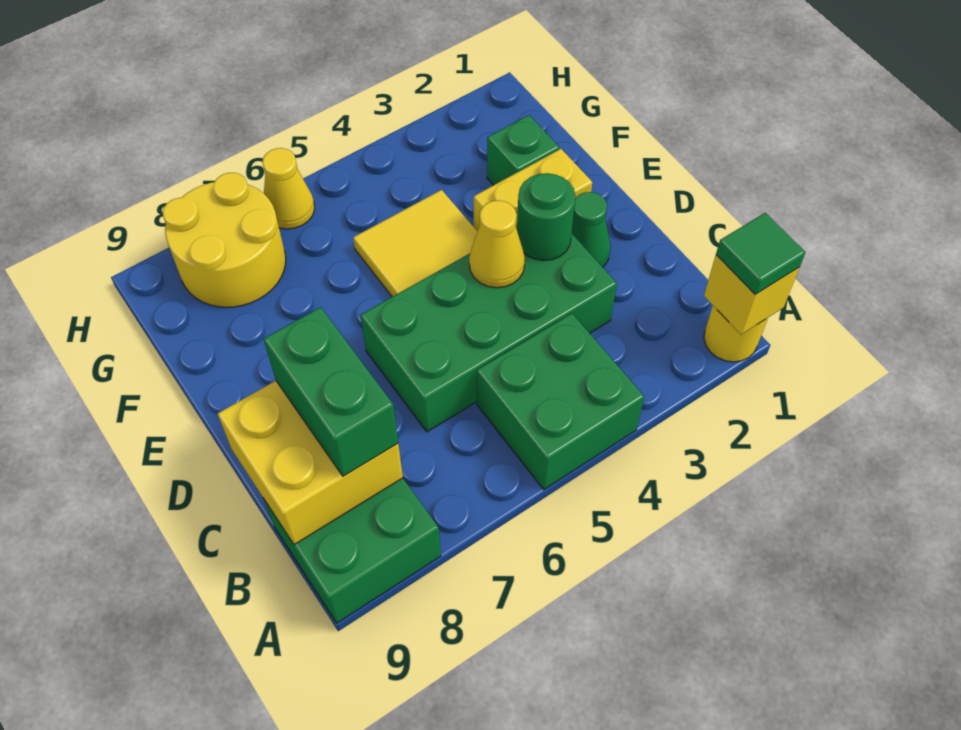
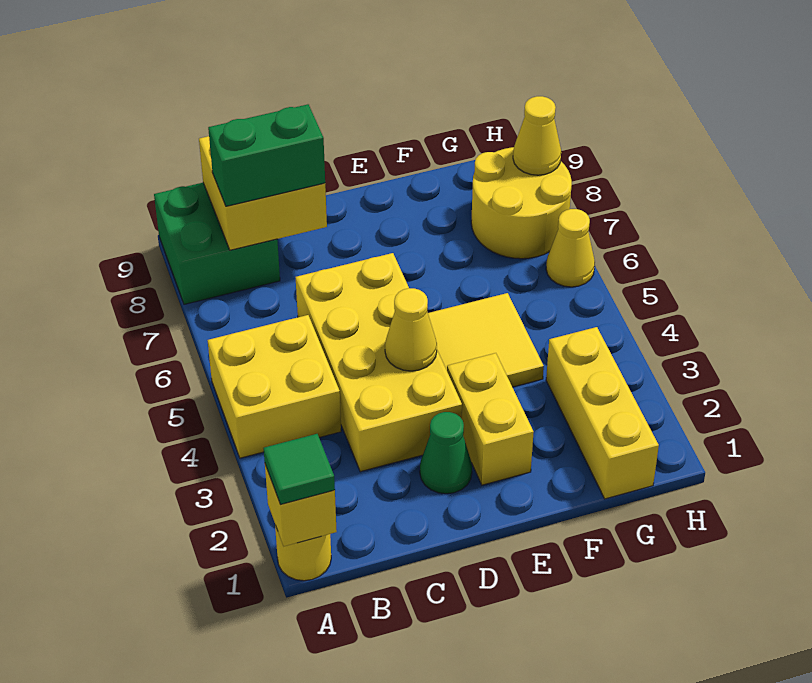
green brick A4:B5 level 1 -> yellow brick A4:B5 level 1
green brick C3:D6 level 1 -> yellow brick C3:D6 level 1
green round brick D3 level 2 -> none
green brick F2 level 1 -> none
none -> yellow brick G1:G3 level 1
none -> yellow cone H8 level 2

